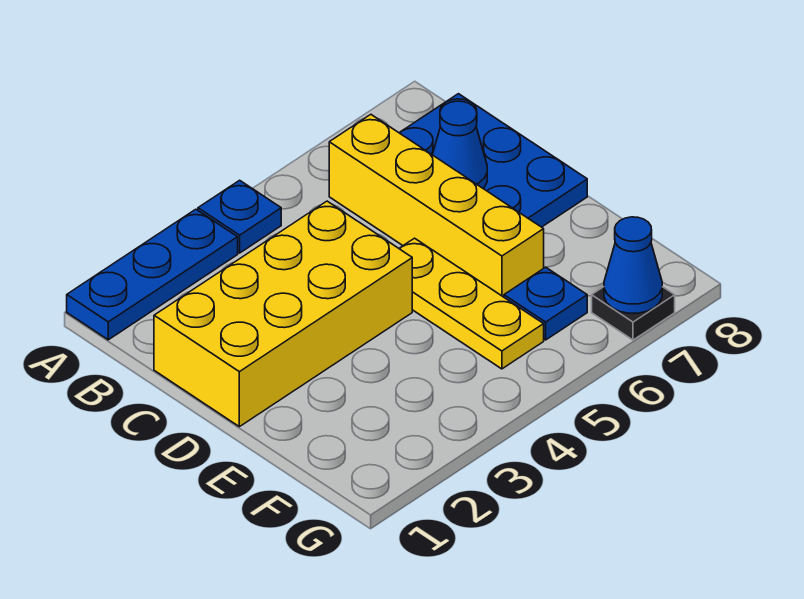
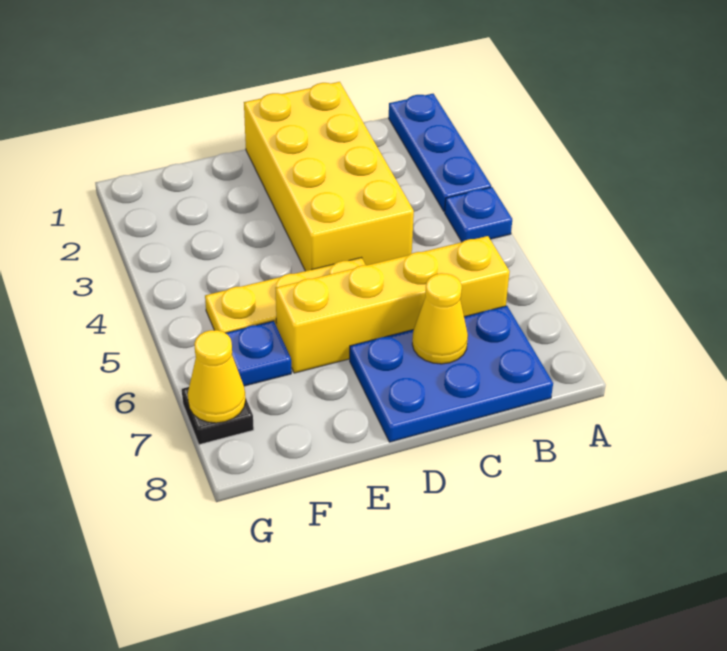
blue cone C7 level 2 -> yellow cone C7 level 2
blue cone G7 level 2 -> yellow cone G7 level 2

